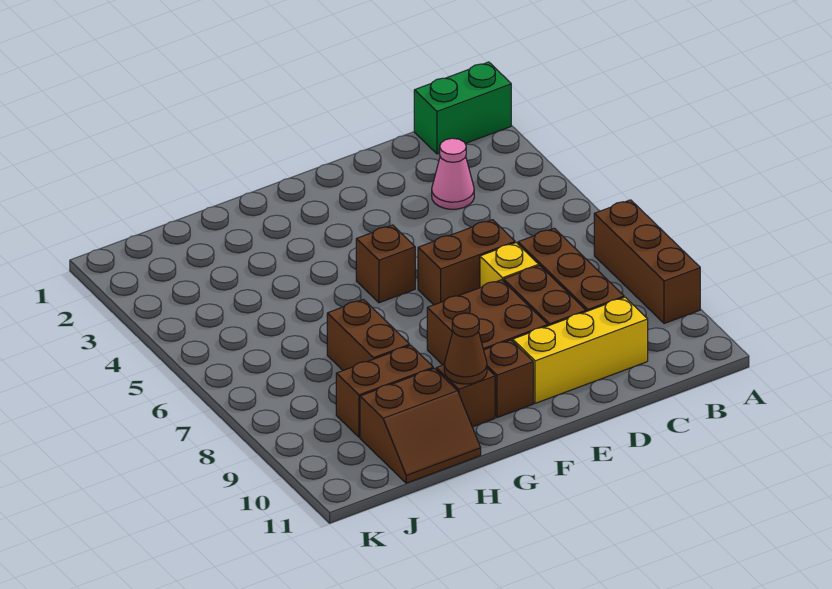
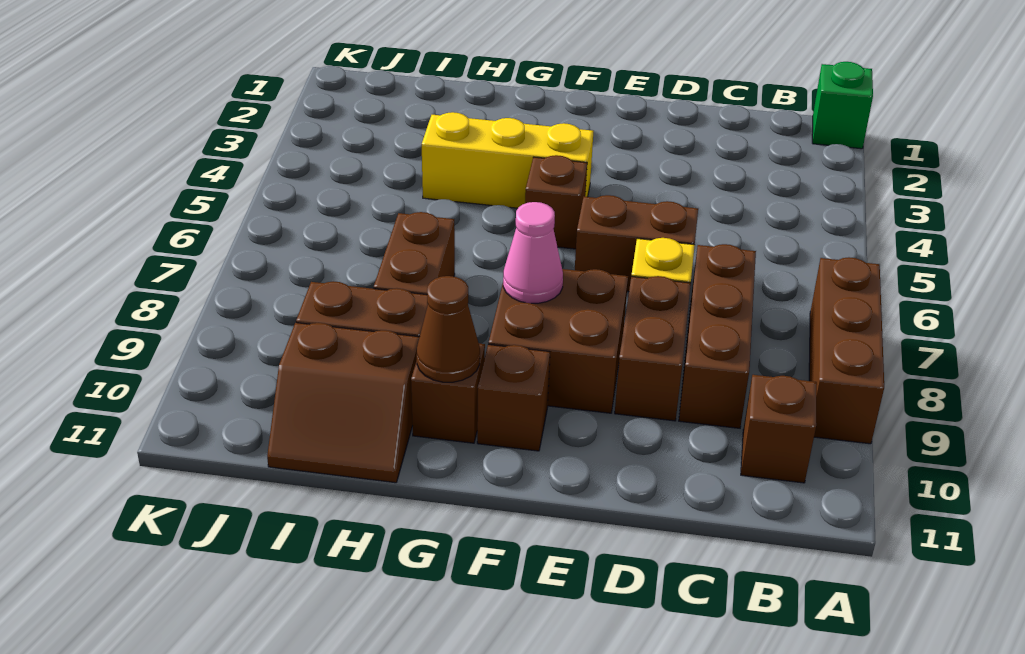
green brick A1:B1 level 1 -> green brick A1 level 1
none -> brown brick B10 level 1
pink cone C3 level 1 -> pink cone F8 level 2
yellow brick C10:E10 level 1 -> yellow brick F4:H4 level 1

